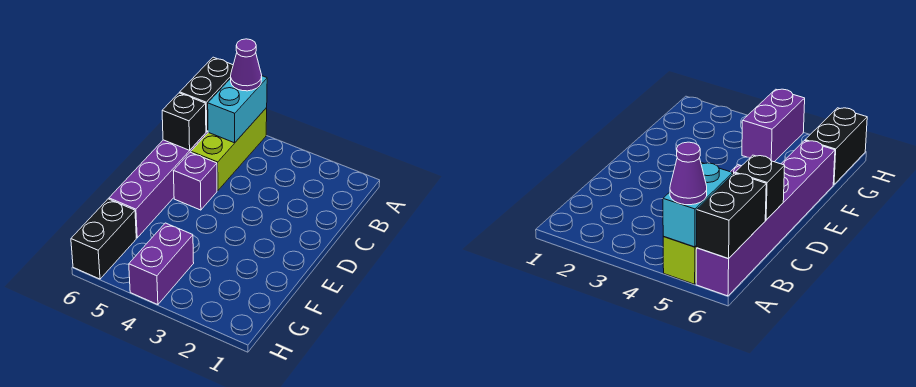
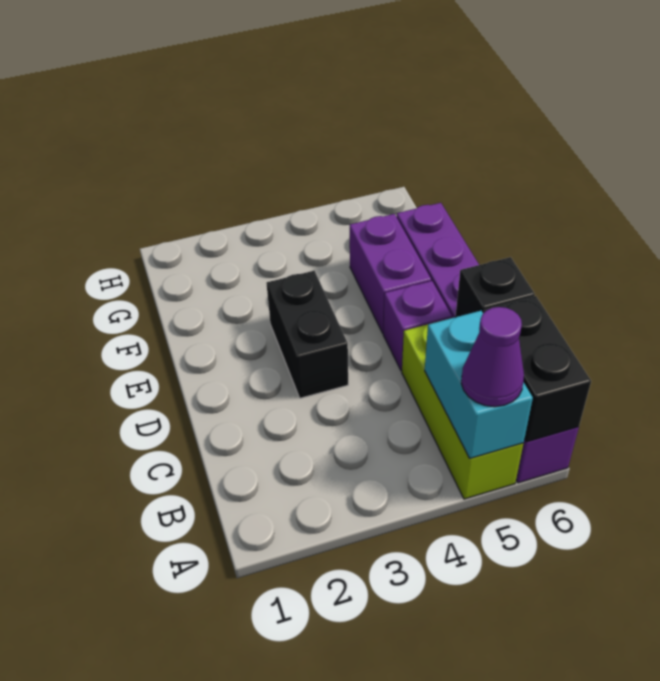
purple brick G4:H4 level 1 -> purple brick E5:F5 level 1
black brick G6:H6 level 1 -> black brick D3:E3 level 1

